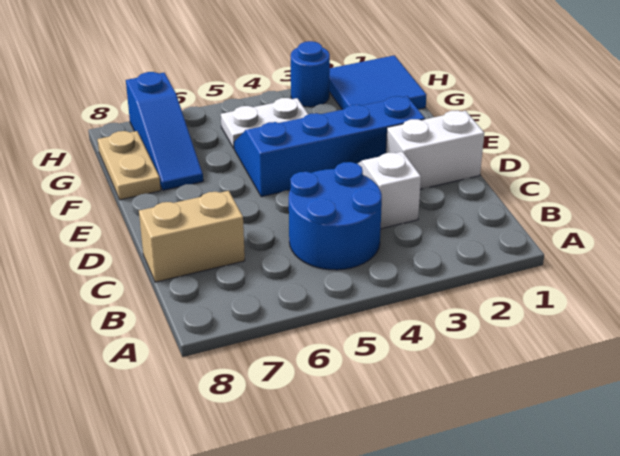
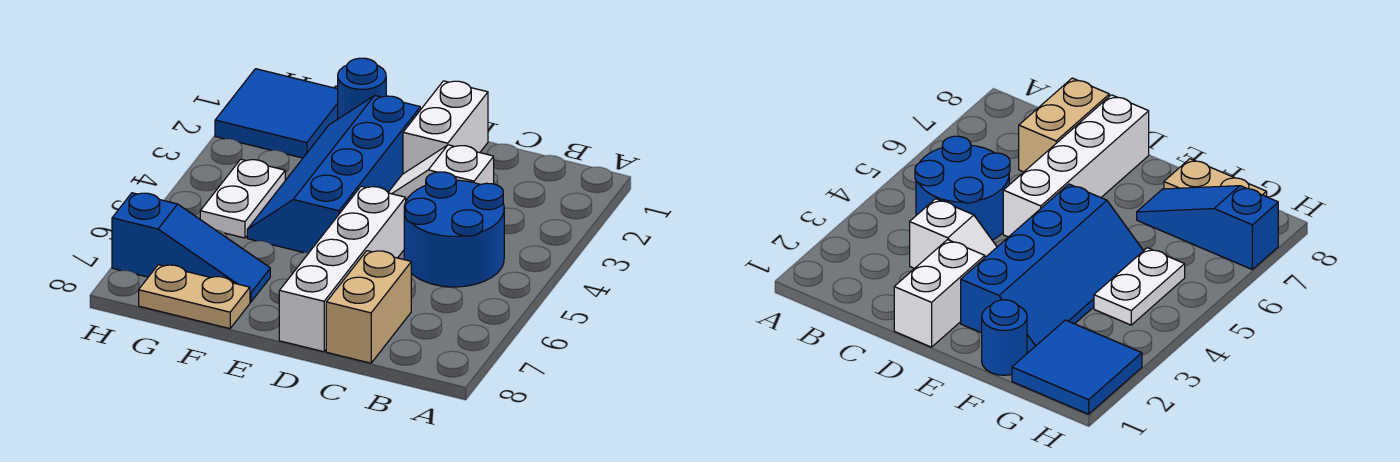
none -> white brick D5:D8 level 1
blue round brick H3 level 1 -> blue round brick F1 level 1

